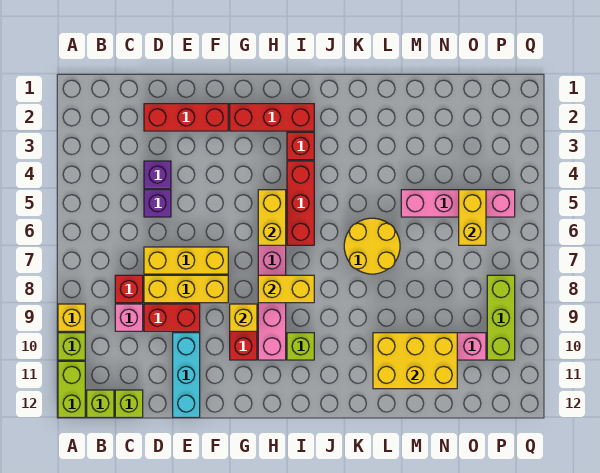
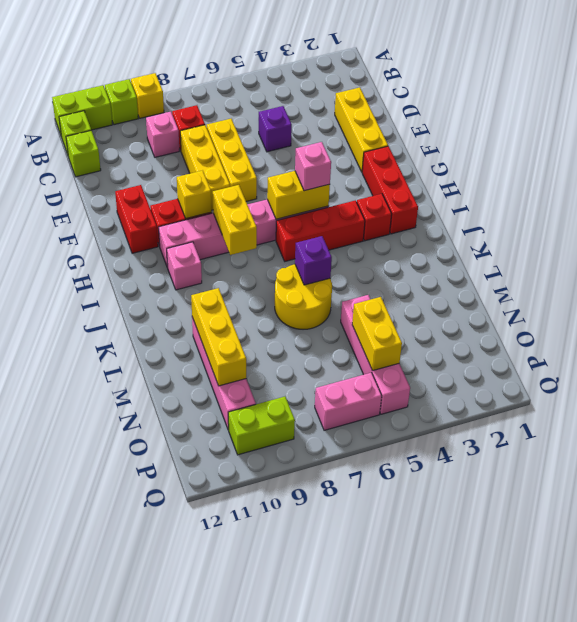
red brick D2:F2 level 1 -> yellow brick D2:F2 level 1
purple brick D4 level 1 -> purple brick K6 level 2
red brick D9:E9 level 1 -> red brick F11:G11 level 1
cyan brick E10:E12 level 1 -> none
none -> pink brick H5 level 3
lime brick I10 level 1 -> pink brick I10 level 1
yellow brick L10:N11 level 2 -> yellow brick L10:N10 level 2
yellow brick O5:O6 level 2 -> yellow brick N5:O5 level 2
none -> pink brick P6:P7 level 1
lime brick P8:P10 level 1 -> lime brick P9:P10 level 1

